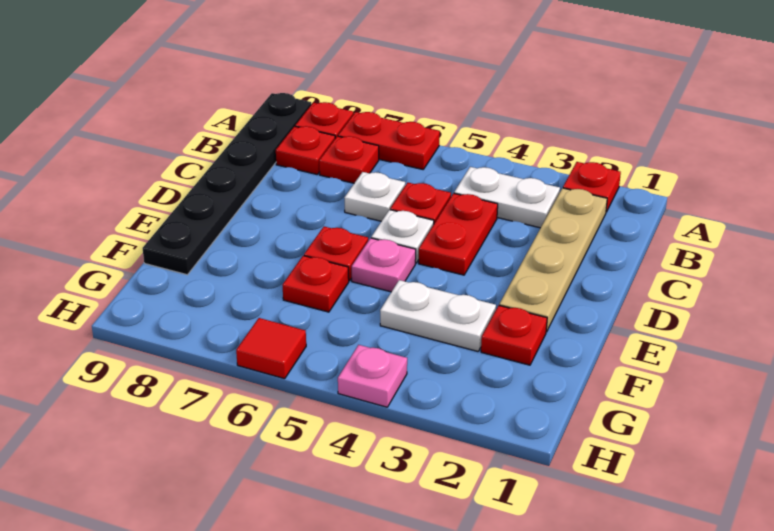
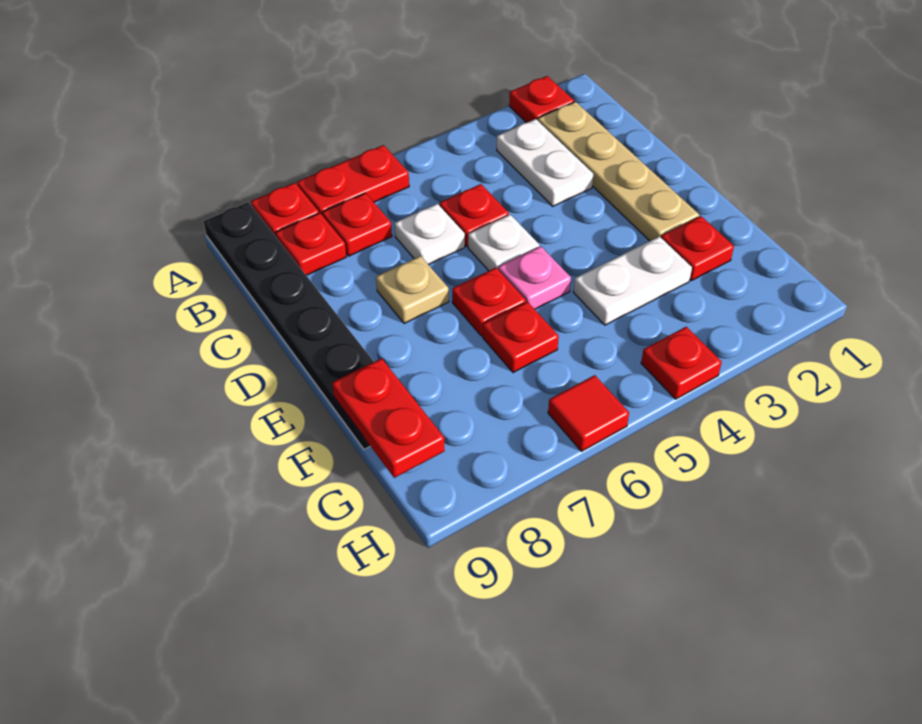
white plate B3:B4 level 1 -> white plate B3:C3 level 1
red plate C4:D4 level 1 -> red plate F9:G9 level 2
none -> tan plate D7 level 1
pink plate H4 level 1 -> red plate H4 level 1

